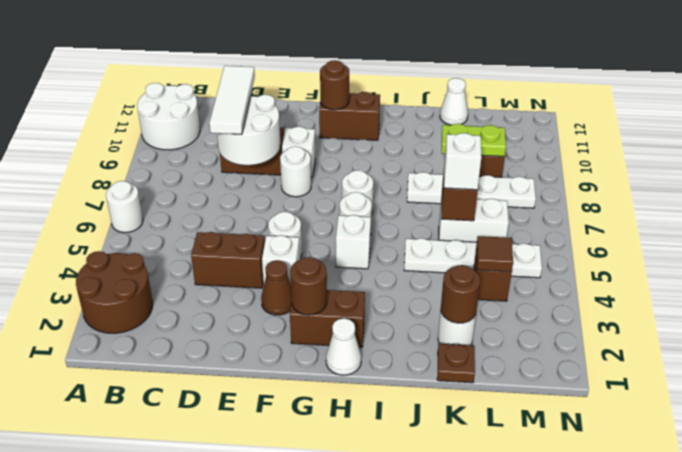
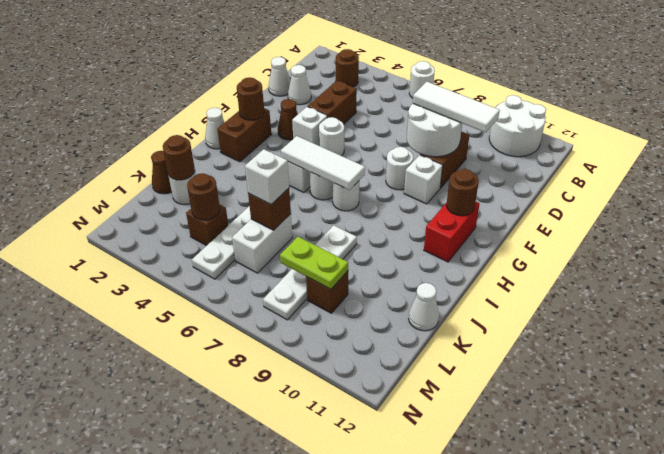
brown round brick A2:B3 level 1 -> brown round brick B3 level 1
none -> white cone D1 level 1
none -> white cone D2 level 1
brown brick G11:H11 level 1 -> red brick G11:H11 level 1
none -> white tile H5:H7 level 2
brown plate K1 level 1 -> brown cone K1 level 1
lime plate K9:L9 level 2 -> lime plate L8:L9 level 2
brown tile L4 level 2 -> brown round brick L4 level 2

